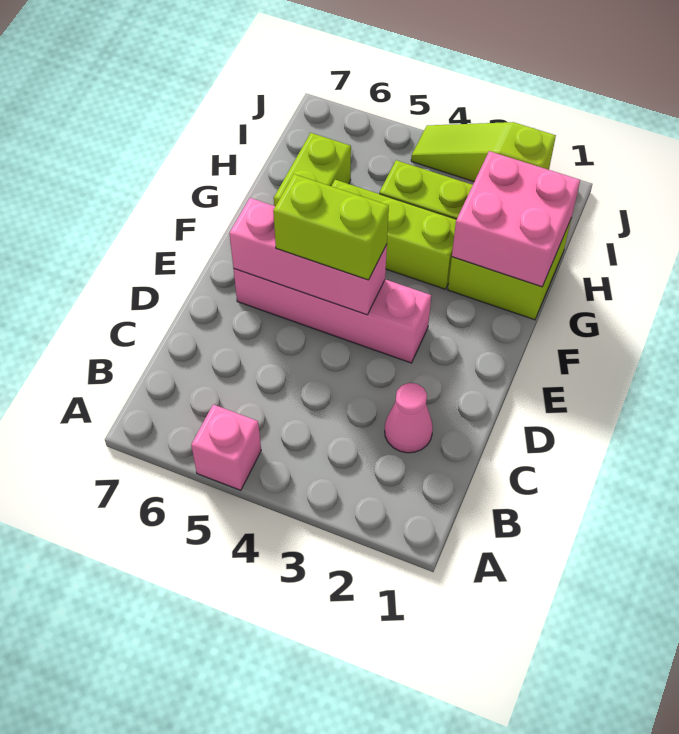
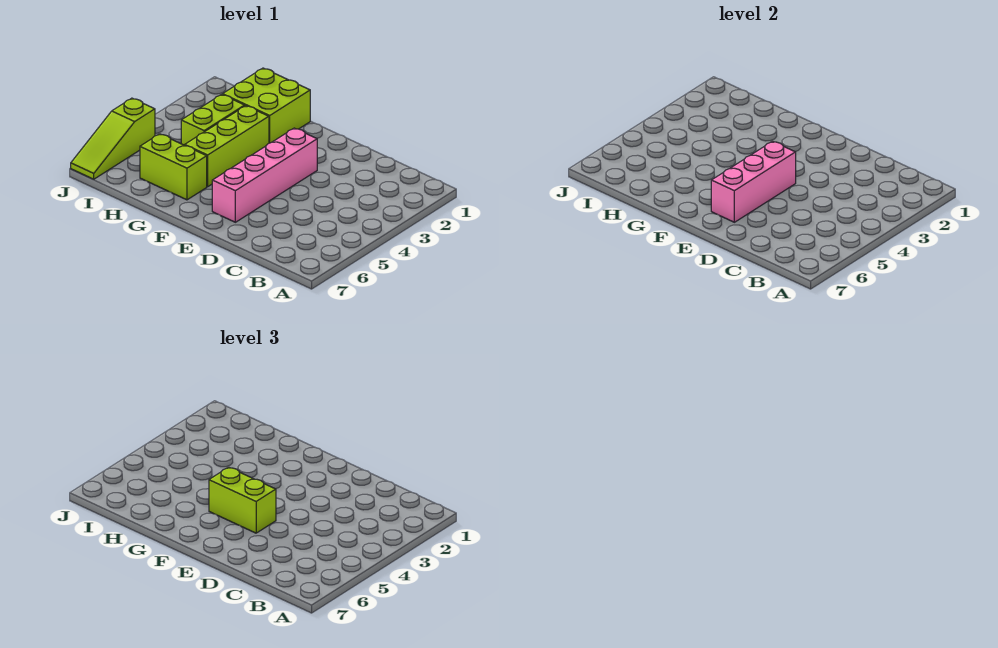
pink brick A5 level 1 -> none
pink cone C2 level 1 -> none
lime brick E4:E5 level 3 -> lime brick E5:F5 level 3
pink brick G1:H2 level 2 -> none
lime slope J2:J4 level 1 top 2 -> lime slope J5:J7 level 1 top 5

